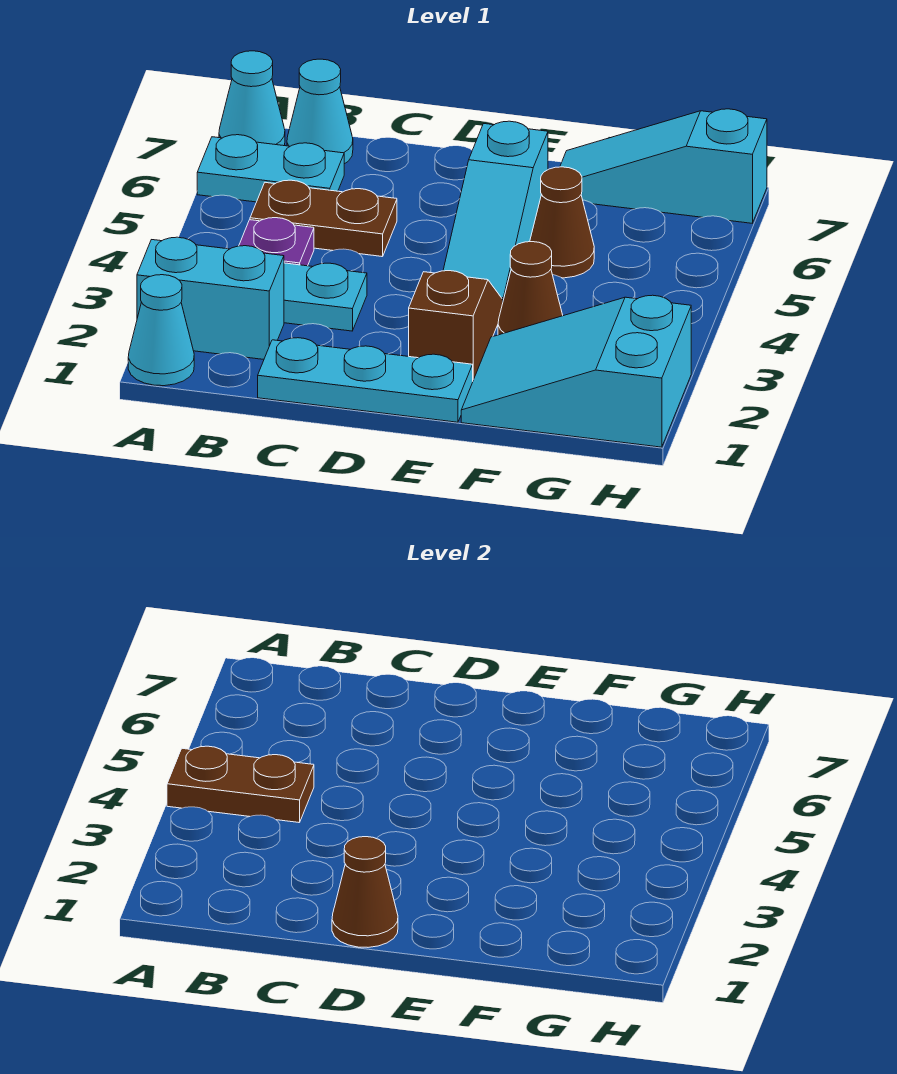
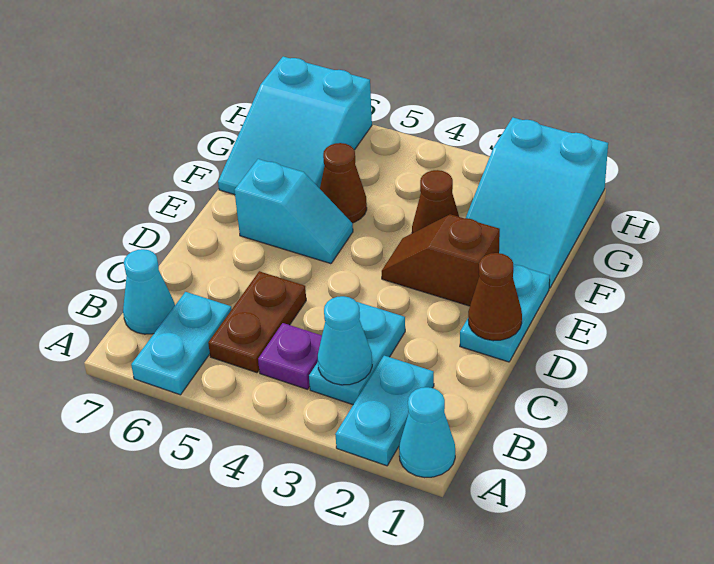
cyan brick A2:B2 level 1 -> cyan plate A2:B2 level 1
brown plate A4:B4 level 2 -> none
cyan cone A7 level 1 -> cyan cone B3 level 2
cyan plate C1:E1 level 1 -> cyan plate D1:E1 level 1
cyan slope E4:E6 level 1 top 6 -> cyan slope E5:E6 level 1 top 6
cyan slope F7:H7 level 1 top H -> cyan slope F6:H7 level 1 top H

